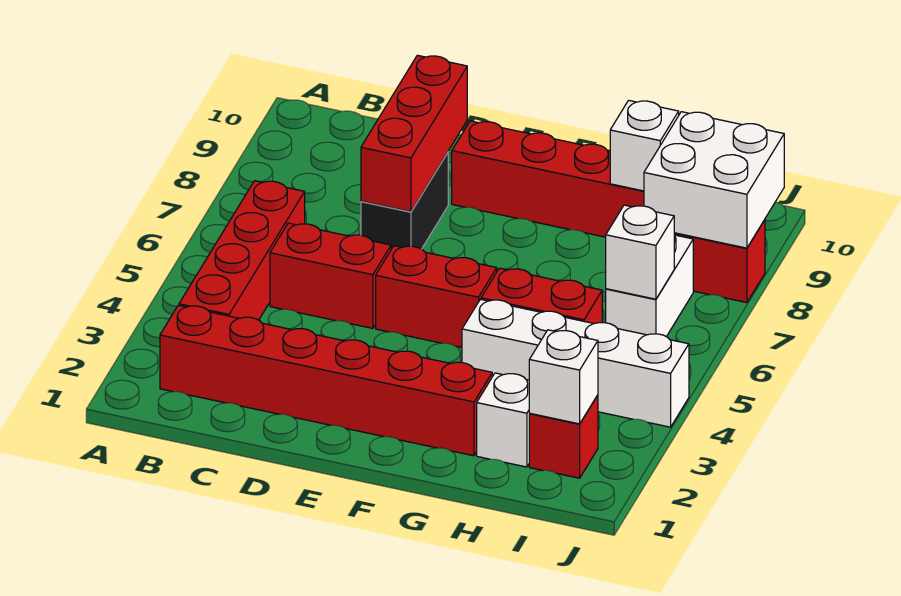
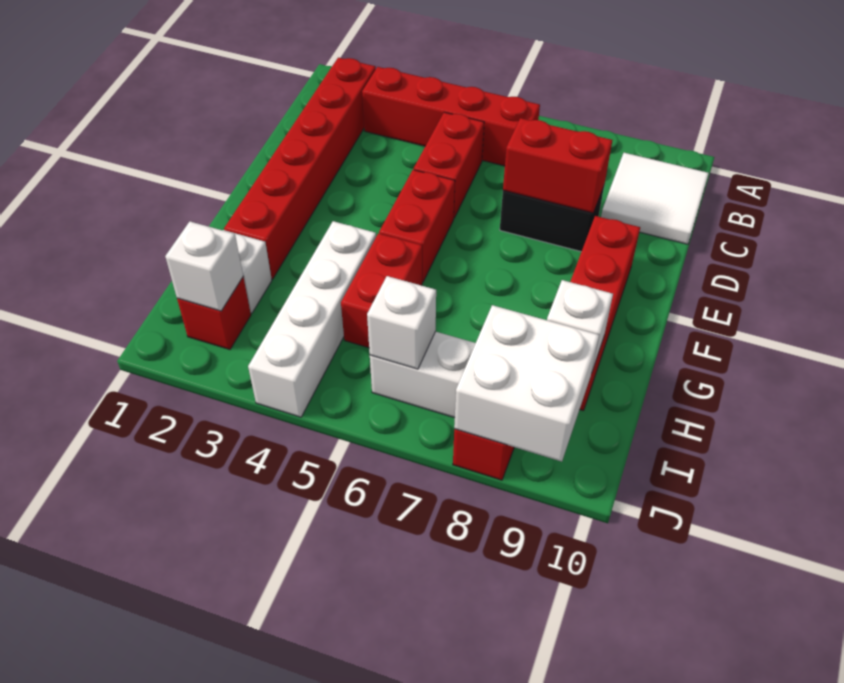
none -> white tile B9:C10 level 1
red brick D7:D9 level 2 -> red brick D7:D8 level 2

